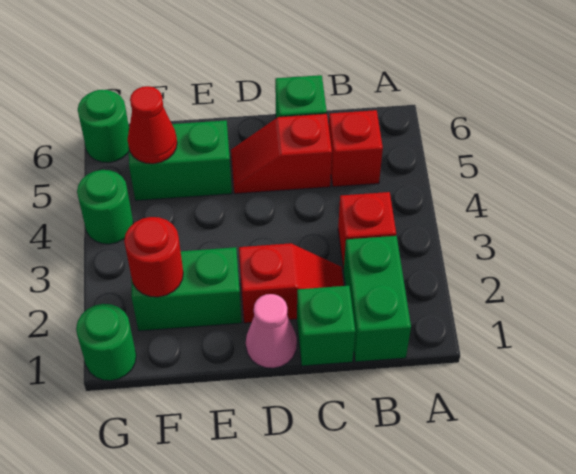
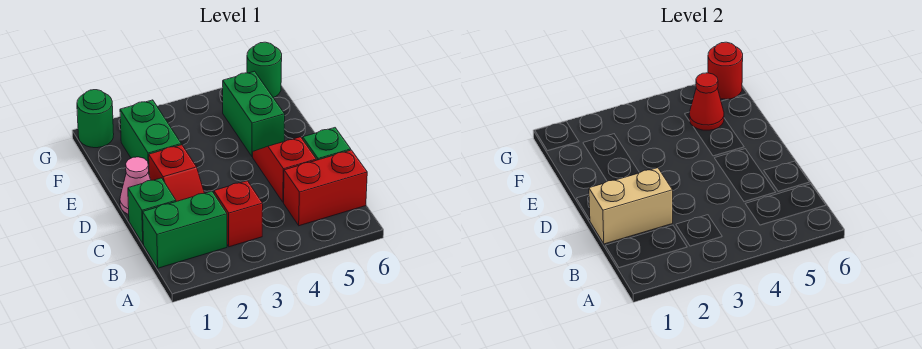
red brick B5 level 1 -> red brick B5:B6 level 1
none -> tan brick C1:C2 level 2
red round brick F2 level 2 -> red round brick G6 level 2
green round brick G4 level 1 -> none

